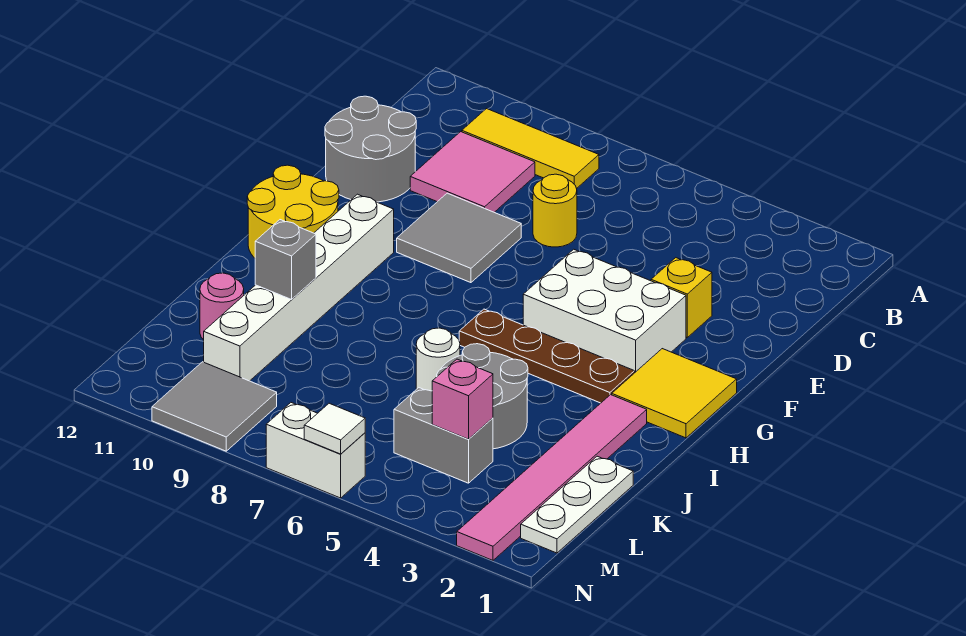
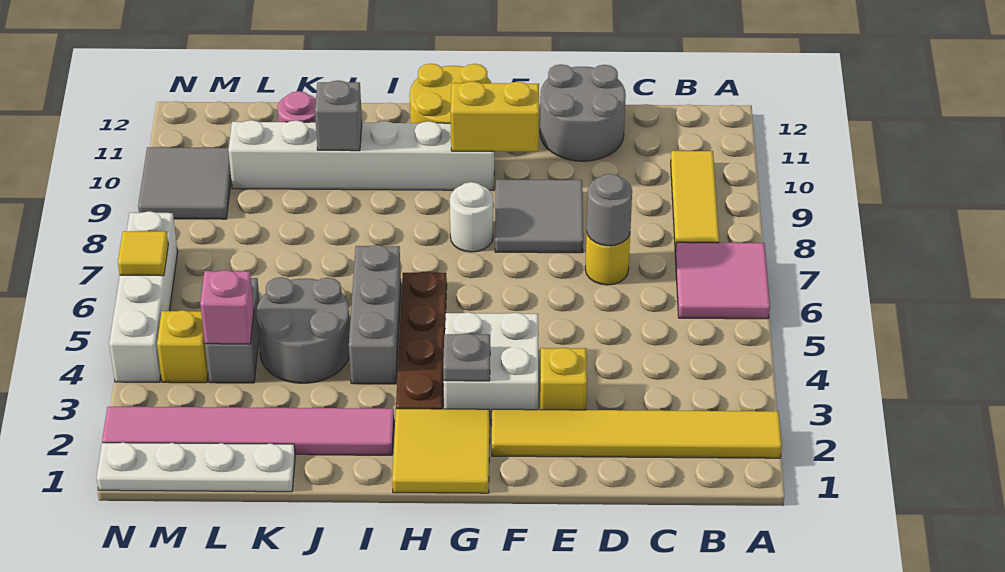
none -> yellow tile A2:F2 level 1
pink tile C9:D10 level 1 -> pink tile A6:B7 level 1
none -> grey round brick D7 level 2
white brick F3:G5 level 1 -> white brick F3:G4 level 1
none -> yellow brick F10:G10 level 2
none -> grey plate G3 level 2
none -> grey brick I4:I6 level 1
white round brick J6 level 1 -> white round brick G8 level 1
white plate K1:M1 level 1 -> white plate K1:N1 level 1
none -> yellow brick M4 level 1
white brick N6:N7 level 1 -> white brick N4:N7 level 1
white tile N6 level 2 -> yellow tile N6 level 2

